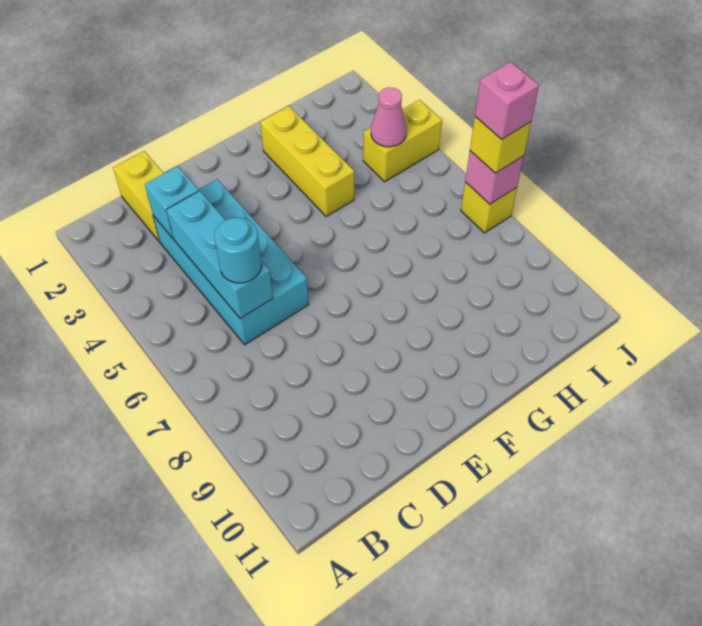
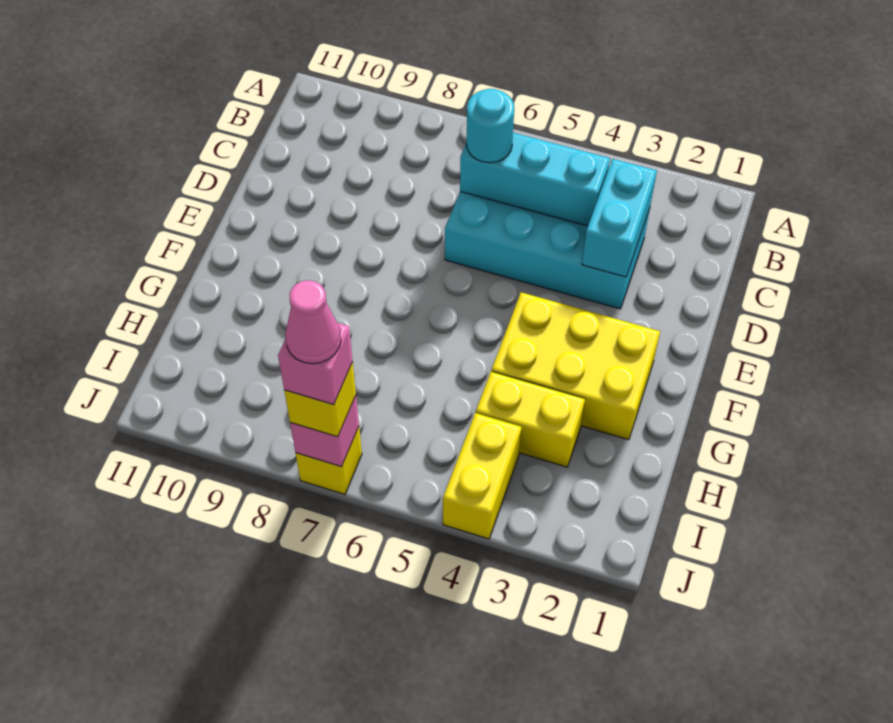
yellow brick C1:C2 level 1 -> yellow brick H3:H4 level 1
cyan brick C3 level 2 -> cyan brick C3:D3 level 2
yellow brick G2:G4 level 1 -> yellow brick F2:G4 level 1
pink cone I4 level 2 -> pink cone J7 level 5

